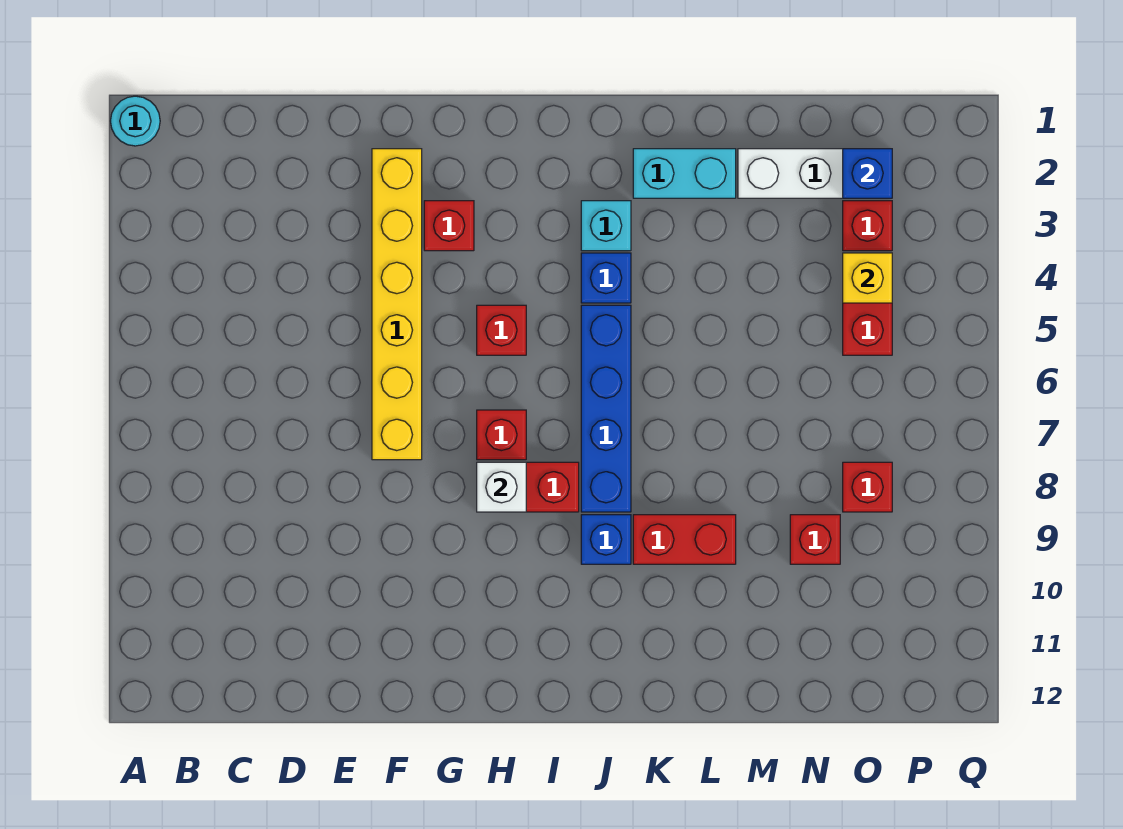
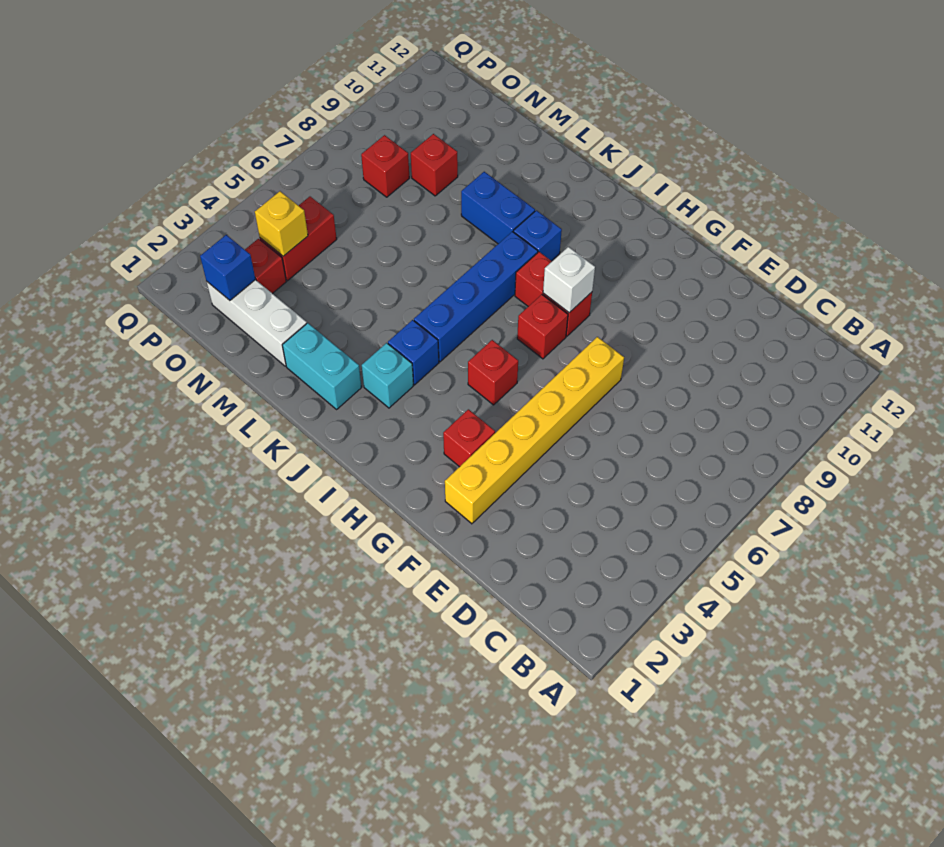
cyan round brick A1 level 1 -> none
red brick K9:L9 level 1 -> blue brick K9:L9 level 1

